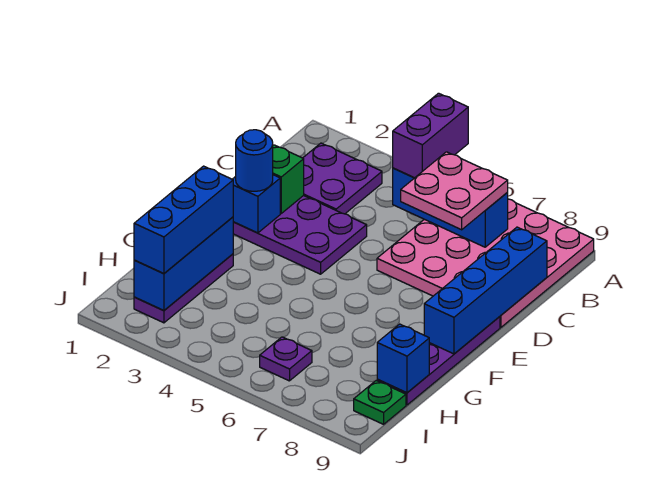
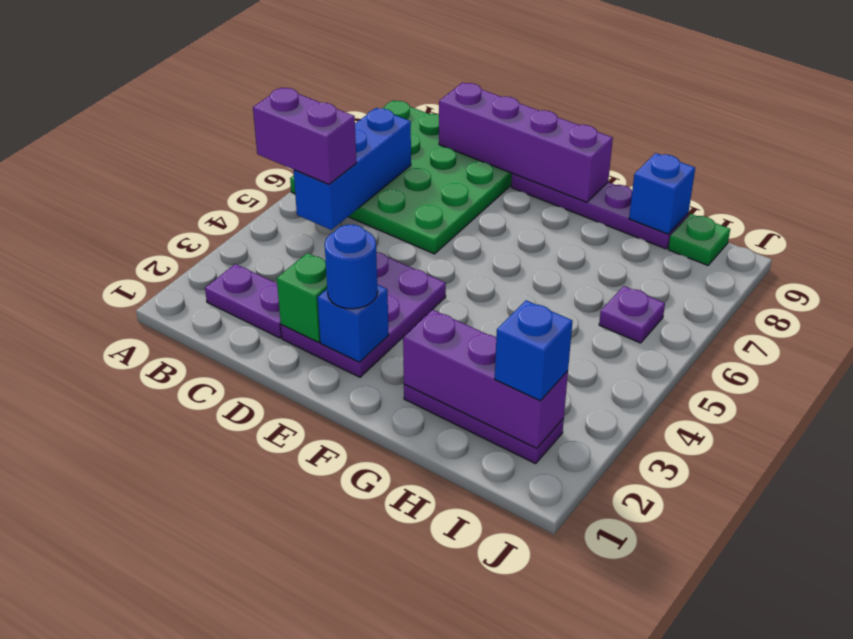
pink plate A6:D9 level 1 -> green plate A6:D9 level 1
purple plate B2:C3 level 1 -> purple plate B2:C2 level 1
pink plate B6:C7 level 3 -> none
blue brick C9:F9 level 2 -> purple brick C9:F9 level 2
blue brick G2:I2 level 2 -> purple brick G2:I2 level 2
blue brick G2:I2 level 3 -> blue brick I2 level 3

